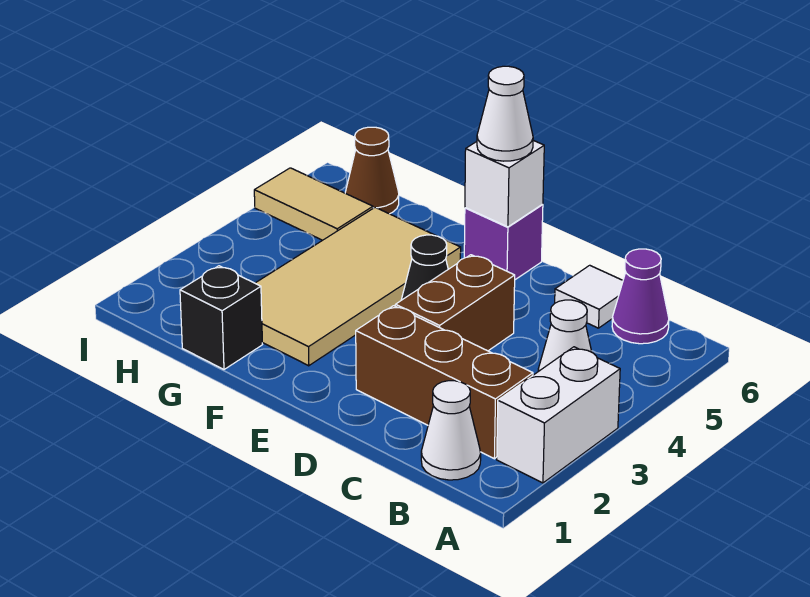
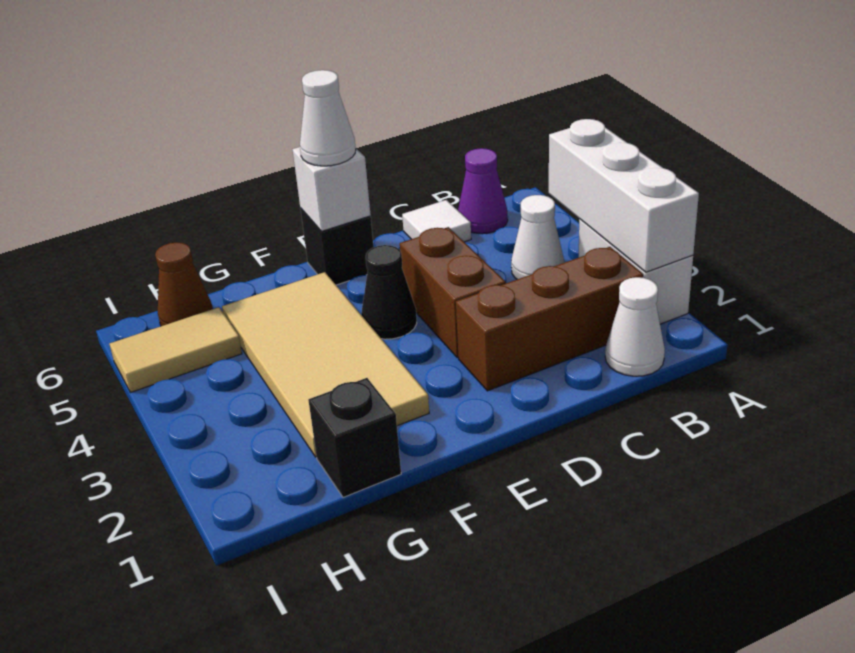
none -> white brick A2:A4 level 2
purple brick E6 level 1 -> black brick E6 level 1

